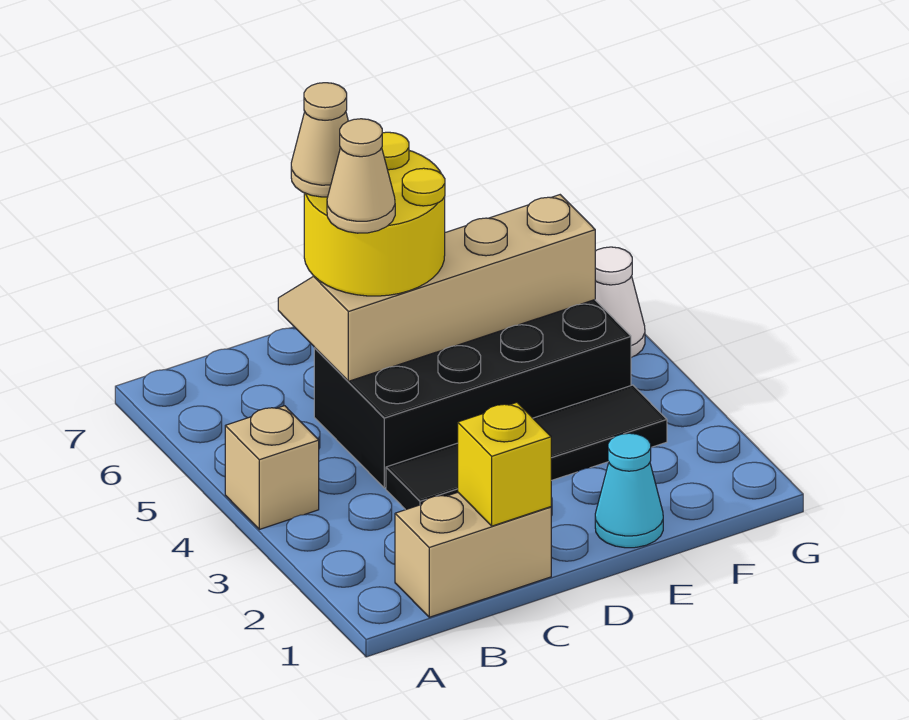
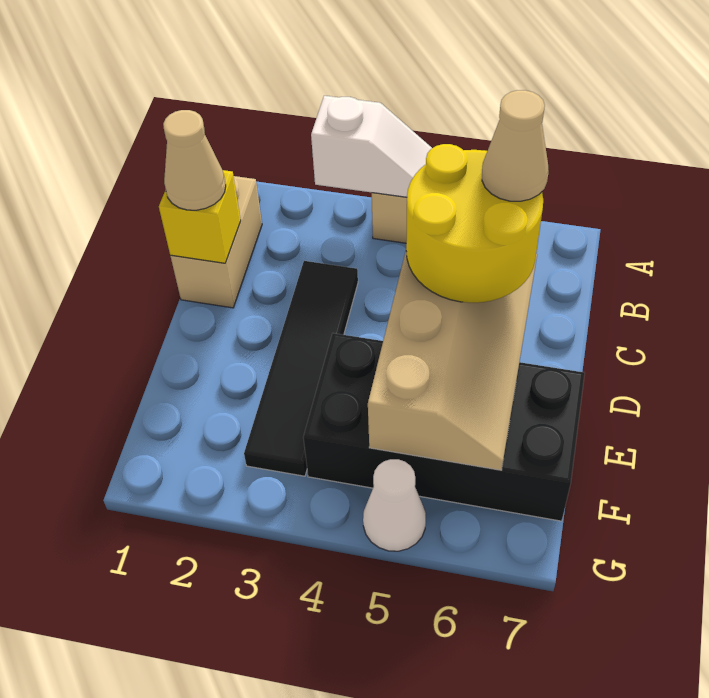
none -> white slope A3:A4 level 2 top 3
black brick C4:F5 level 1 -> black brick E4:F7 level 1
tan cone C5 level 4 -> tan cone C1 level 3
cyan cone E1 level 1 -> none

